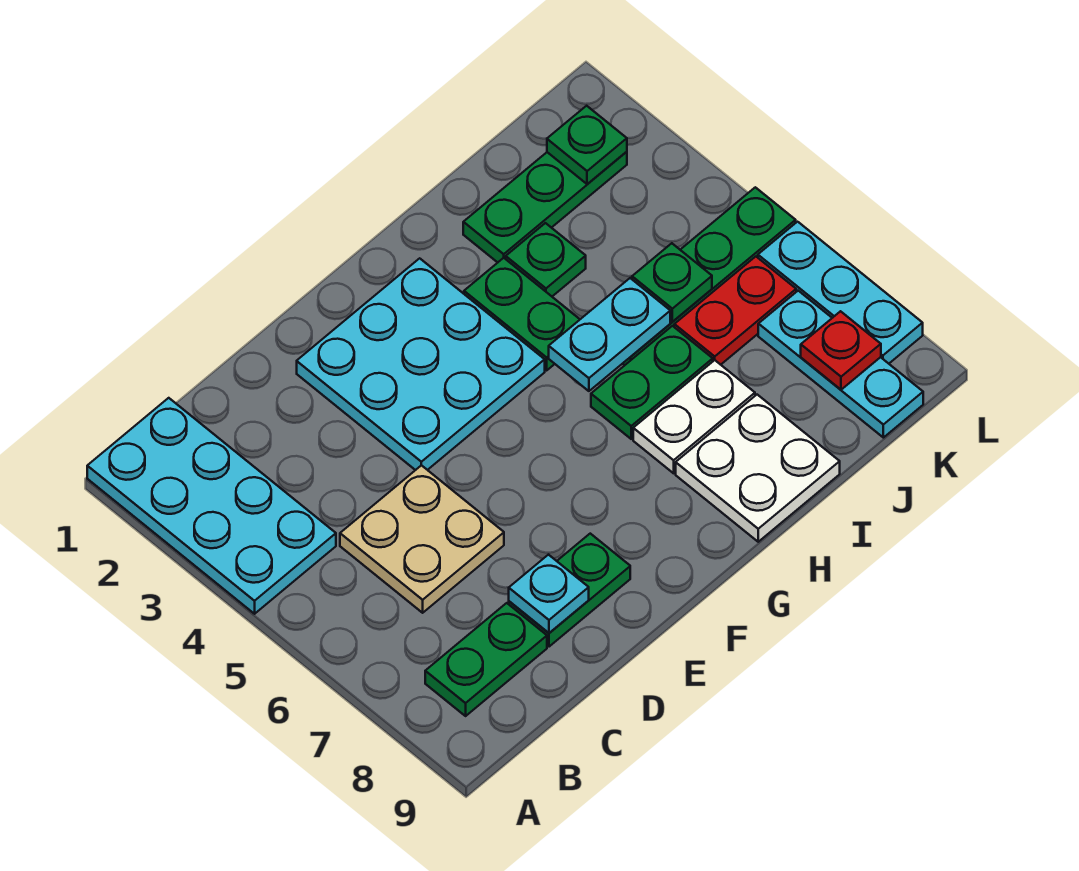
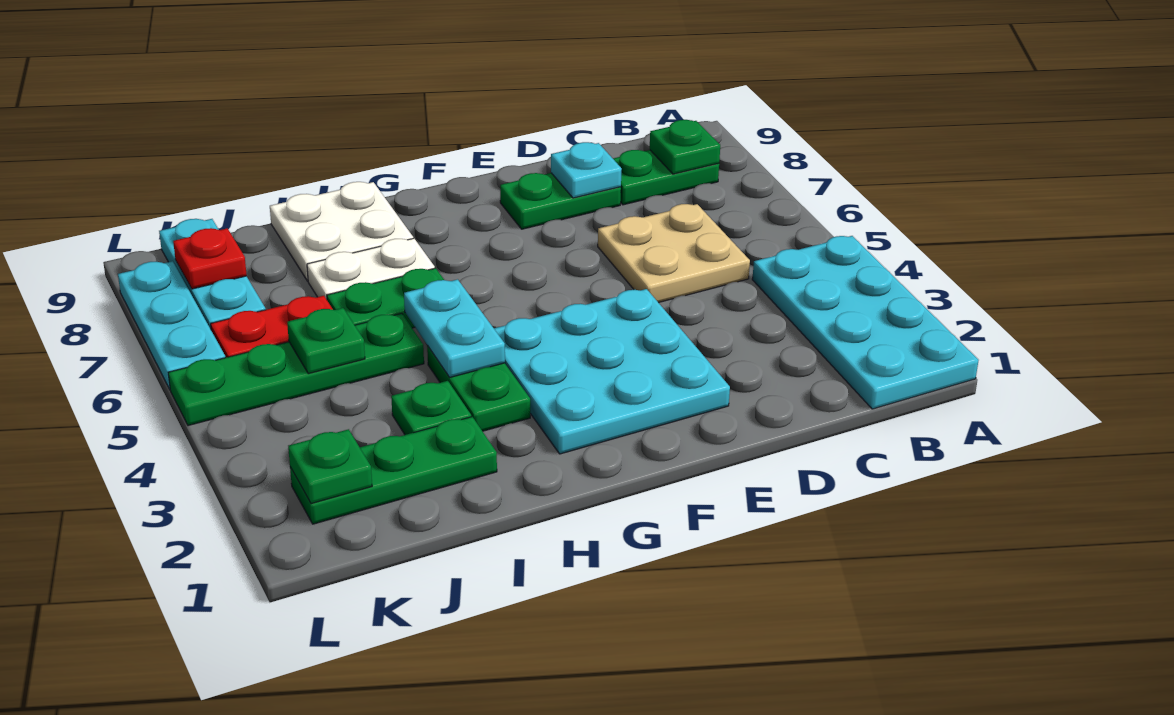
none -> green plate B8 level 2
cyan plate H5:I5 level 2 -> cyan plate H4:H5 level 2

